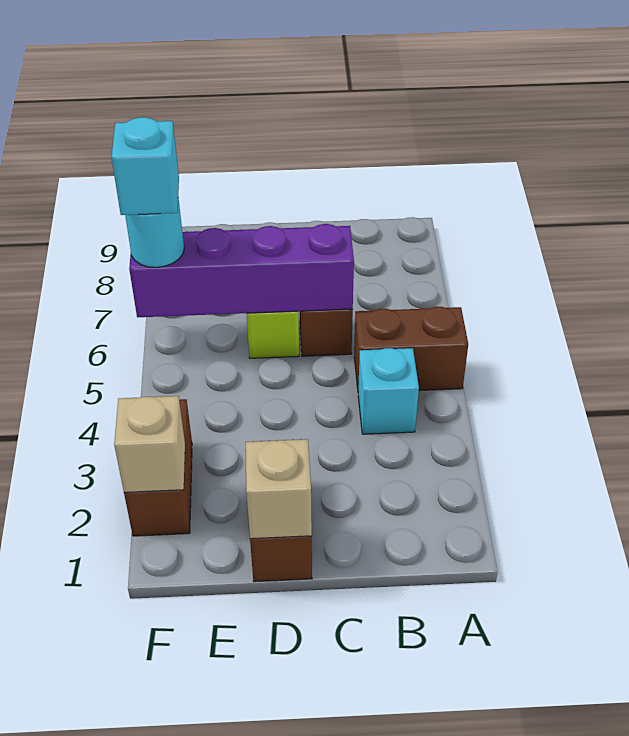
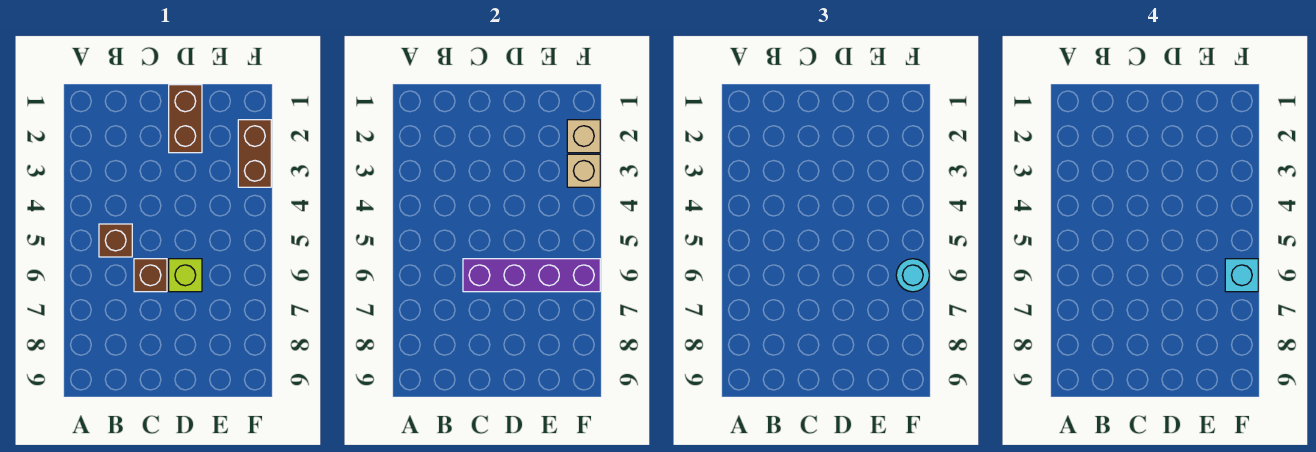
brown brick A5:B5 level 1 -> brown brick B5 level 1
cyan brick B4 level 1 -> none
tan brick D1 level 2 -> tan brick F3 level 2

